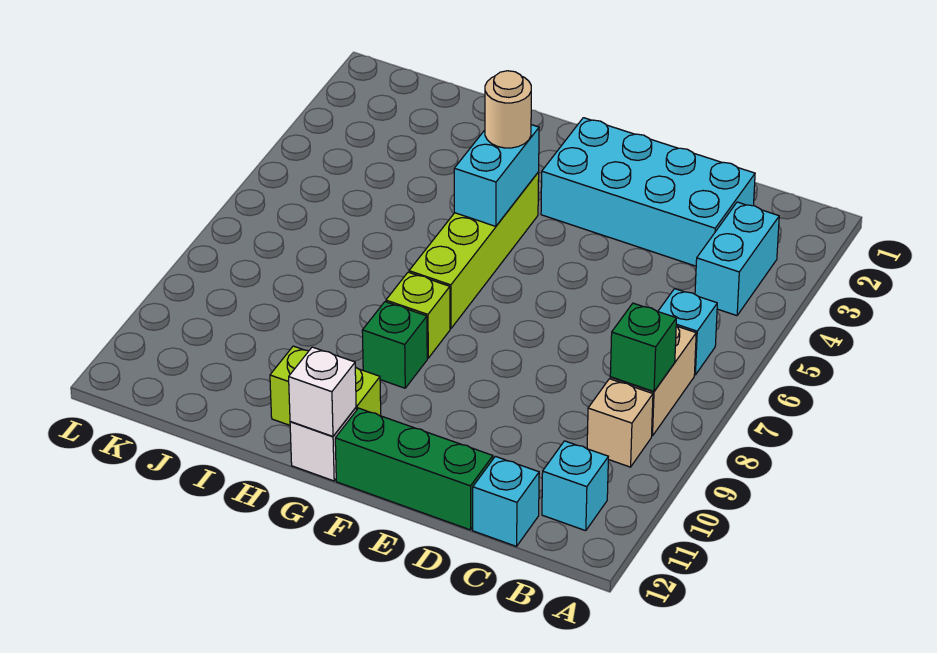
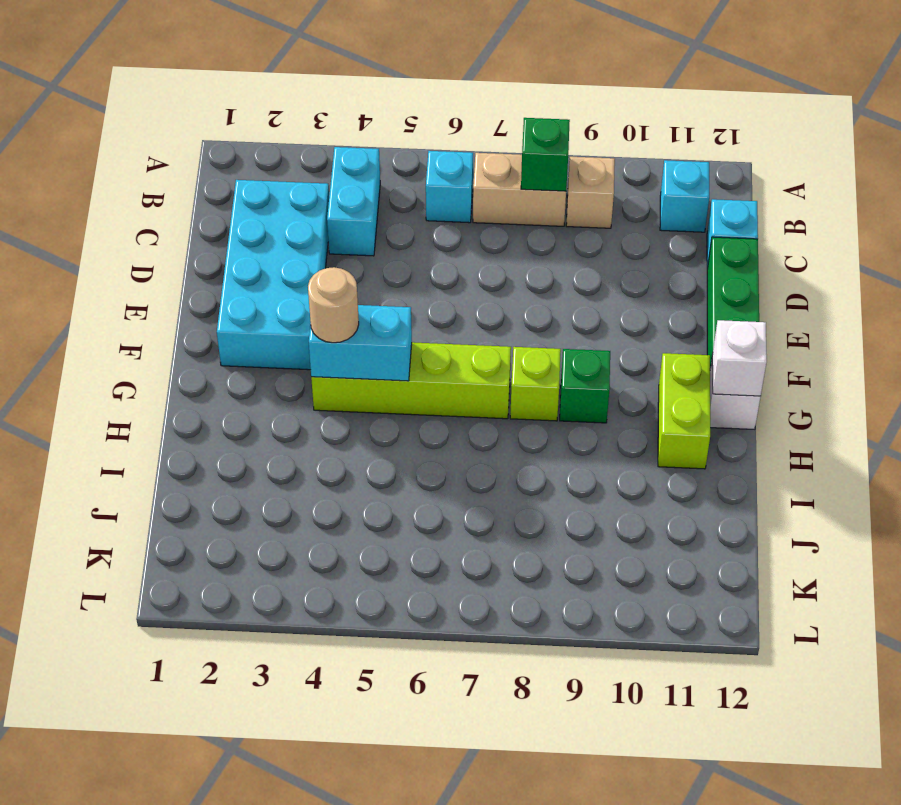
cyan brick B3:B4 level 1 -> cyan brick B4:C4 level 1

